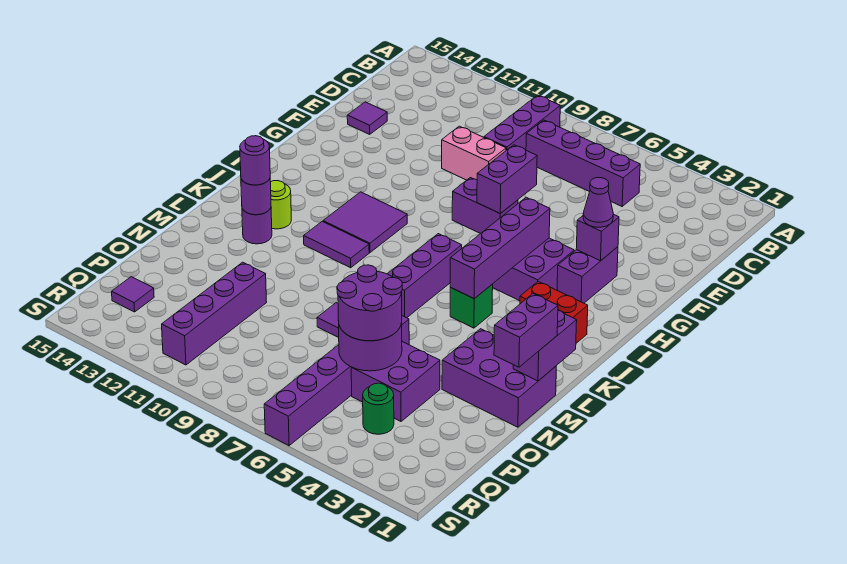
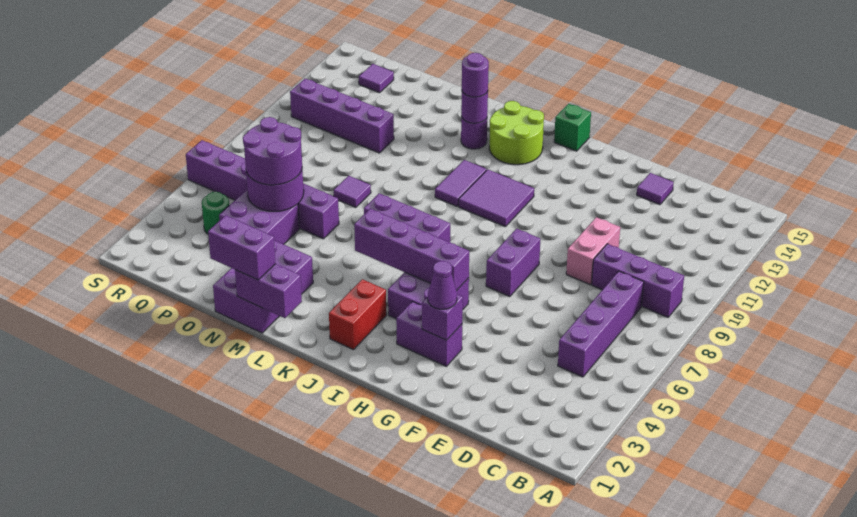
purple brick F7:G7 level 2 -> none
green brick K5 level 1 -> green brick I15 level 1
lime round brick K13 level 1 -> lime round brick J13:K14 level 1

